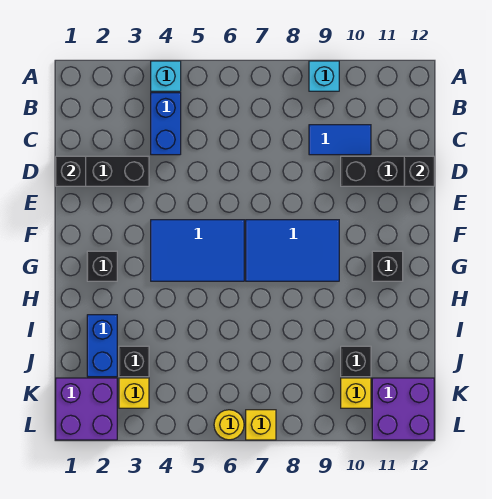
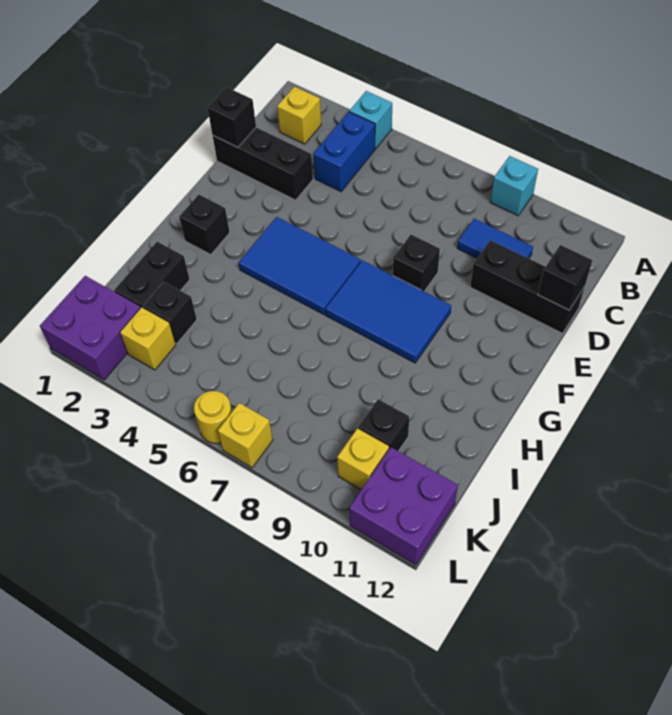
none -> yellow brick B2 level 1
black brick G11 level 1 -> black brick E8 level 1
blue brick I2:J2 level 1 -> black brick I2:J2 level 1

